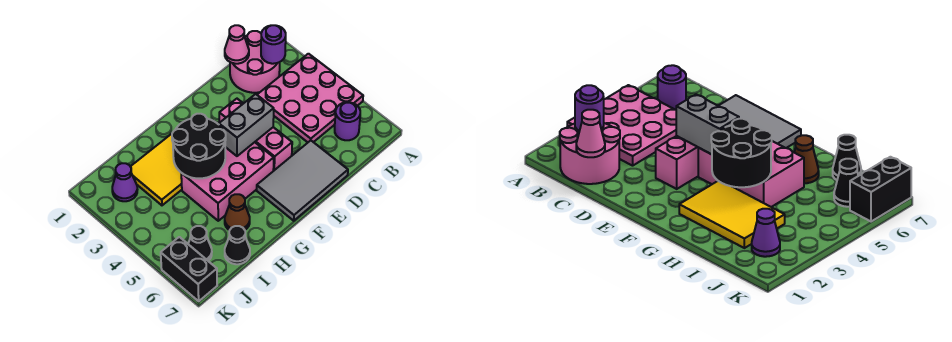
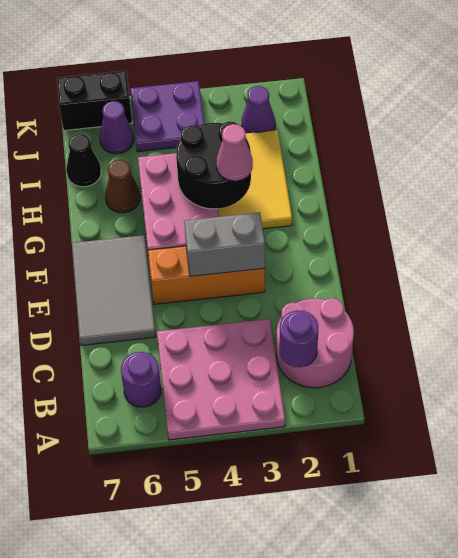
pink cone C1 level 2 -> pink cone G3 level 3
pink brick E3:E5 level 1 -> orange brick E3:E5 level 1
grey brick E4:F4 level 2 -> grey brick E3:E4 level 2
none -> purple plate J4:K5 level 1
black cone J6 level 1 -> purple cone J6 level 1

